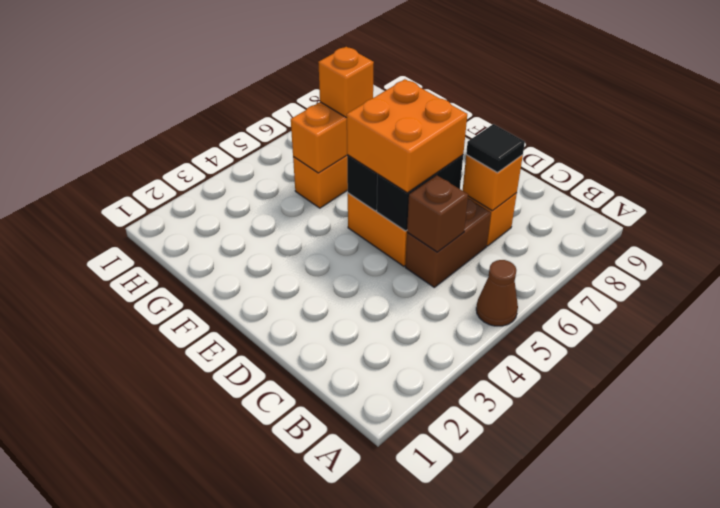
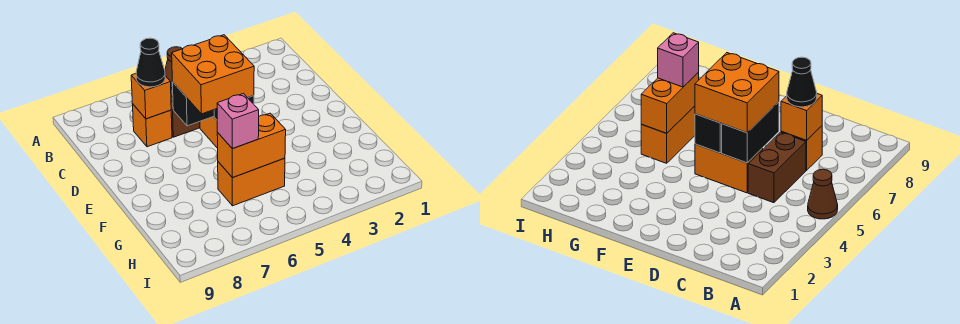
brown brick C5 level 2 -> none
black tile C7 level 3 -> black cone C7 level 3
orange brick G6 level 3 -> pink brick G6 level 3

